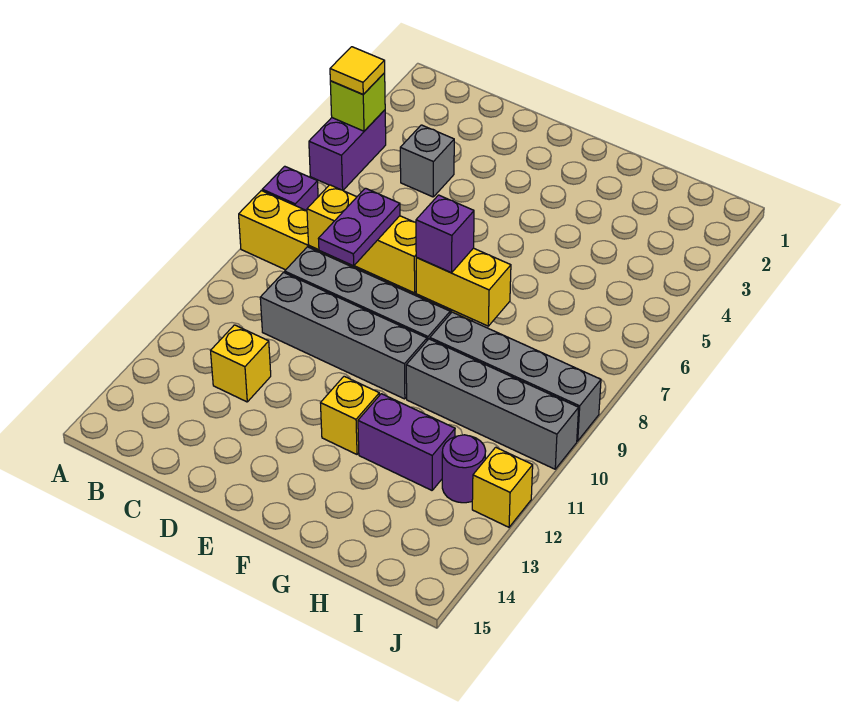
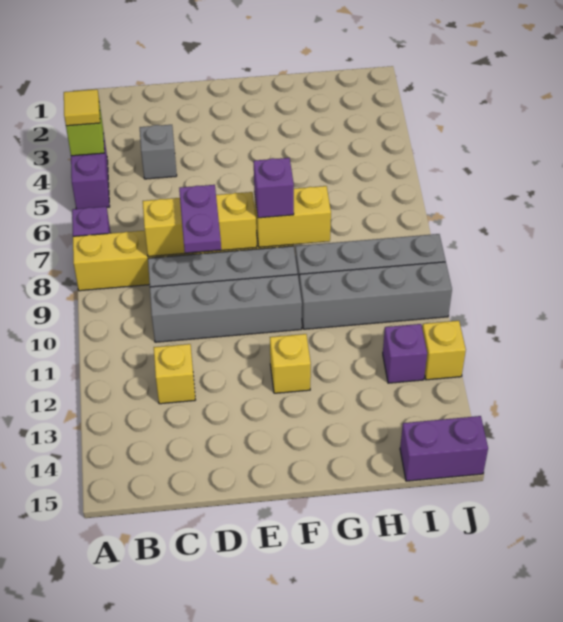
purple brick G12:H12 level 1 -> purple brick I15:J15 level 1
purple round brick I12 level 1 -> purple brick I12 level 1

